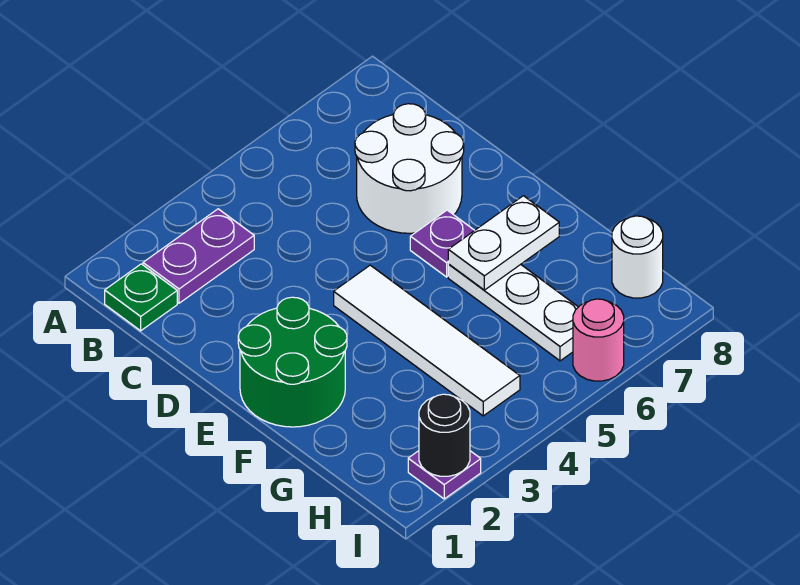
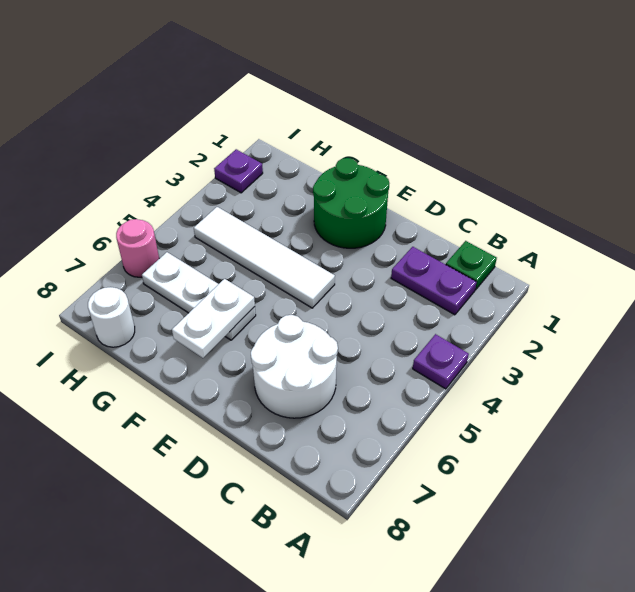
purple plate B2:B3 level 1 -> purple plate B2:C2 level 1
purple plate E6 level 1 -> purple plate A4 level 1
black round brick I2 level 2 -> none

